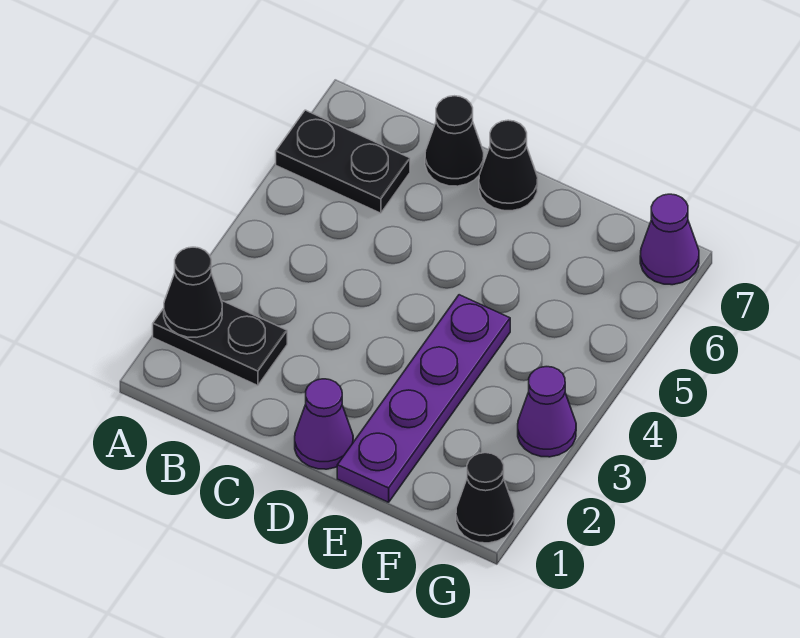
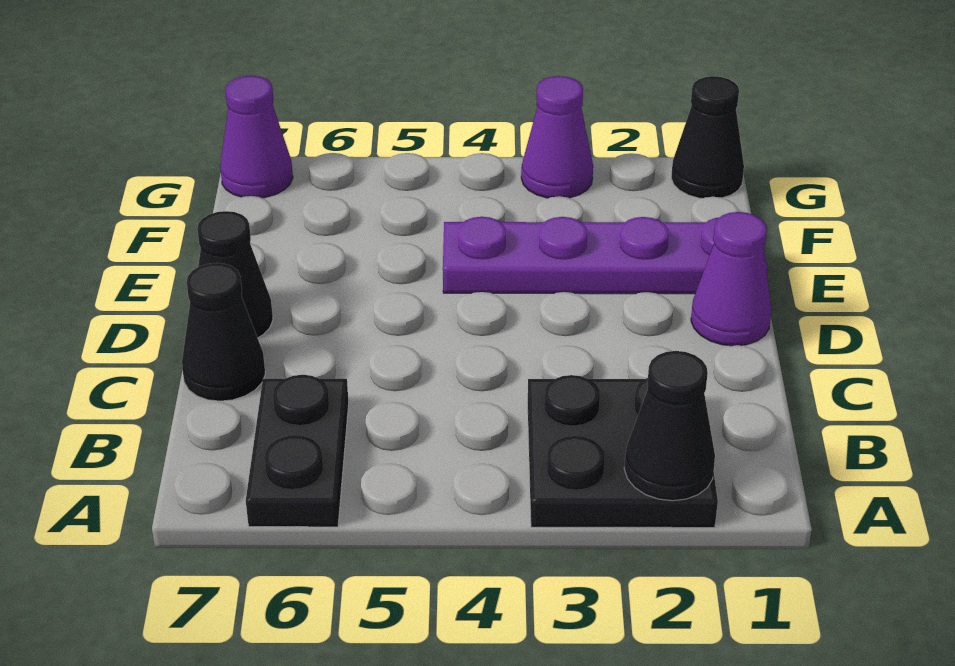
black plate A2:B2 level 1 -> black plate A2:B3 level 1

